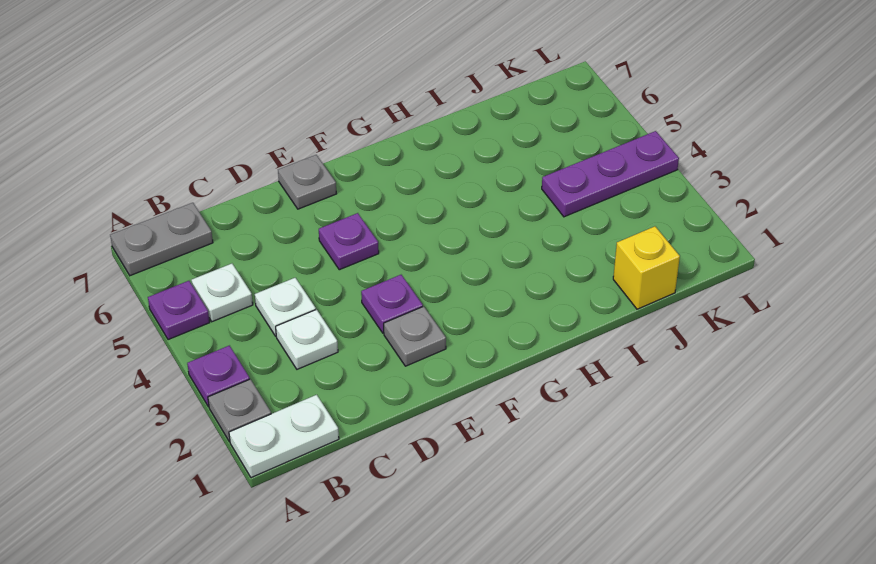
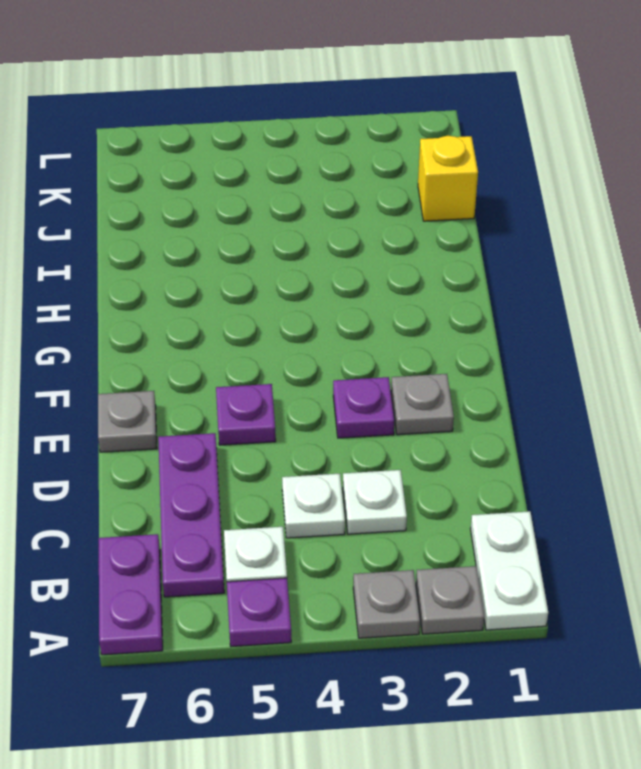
purple plate A3 level 1 -> grey plate A3 level 1
grey plate A7:B7 level 1 -> purple plate A7:B7 level 1
purple plate J4:L4 level 1 -> purple plate B6:D6 level 1

